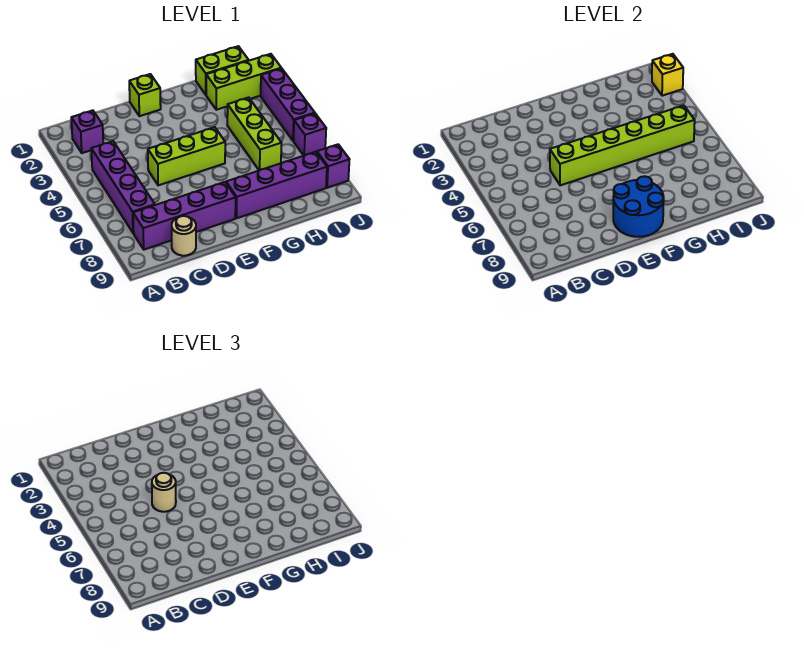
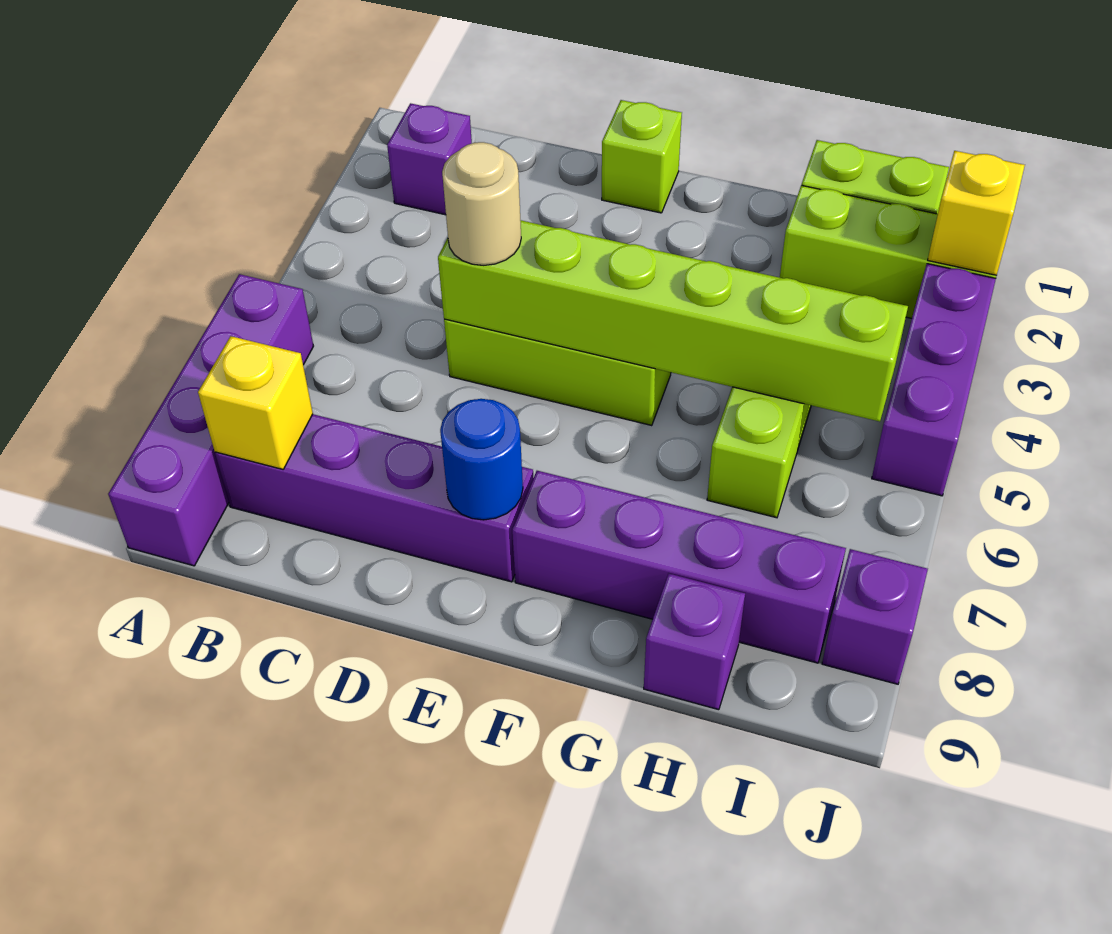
purple brick B4:B7 level 1 -> purple brick A6:A9 level 1
none -> yellow brick B8 level 2
tan round brick C9 level 1 -> none
blue round brick E8:F9 level 2 -> blue round brick E8 level 2
purple brick J6 level 1 -> purple brick H9 level 1

